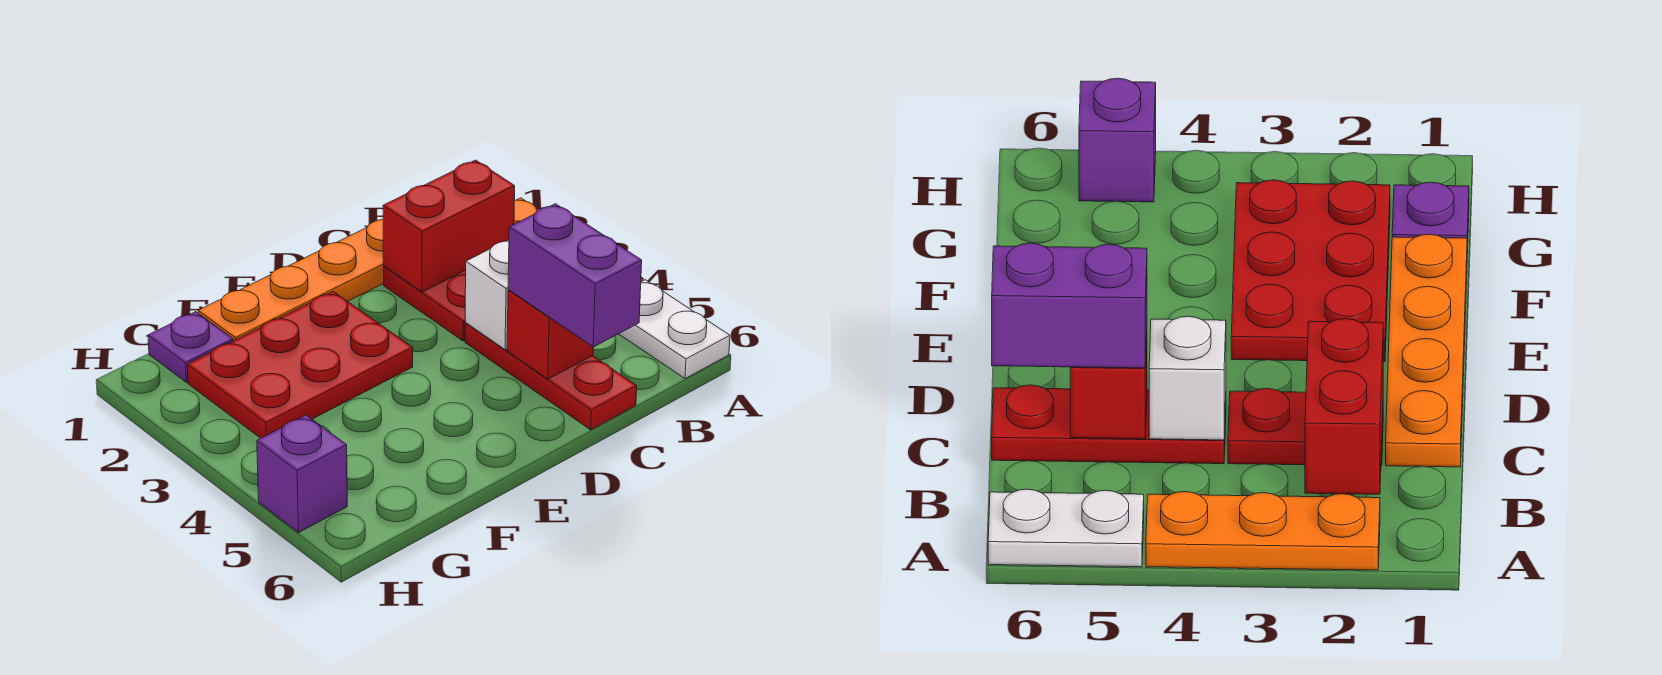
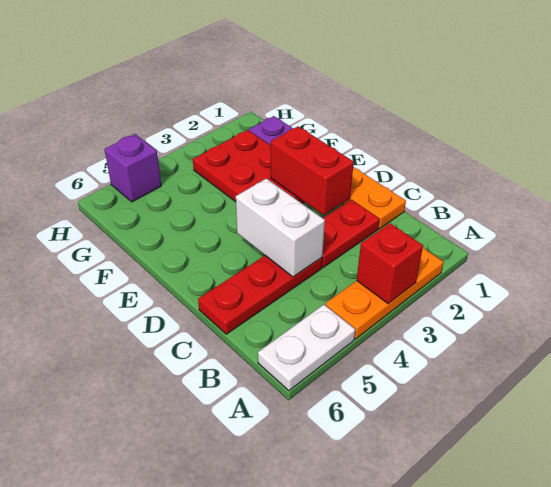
red brick B2:C2 level 2 -> red brick D2:E2 level 2
white brick C4 level 2 -> white brick C4:D4 level 2
red brick C5 level 2 -> red brick A3 level 2
purple brick C5:C6 level 3 -> none

